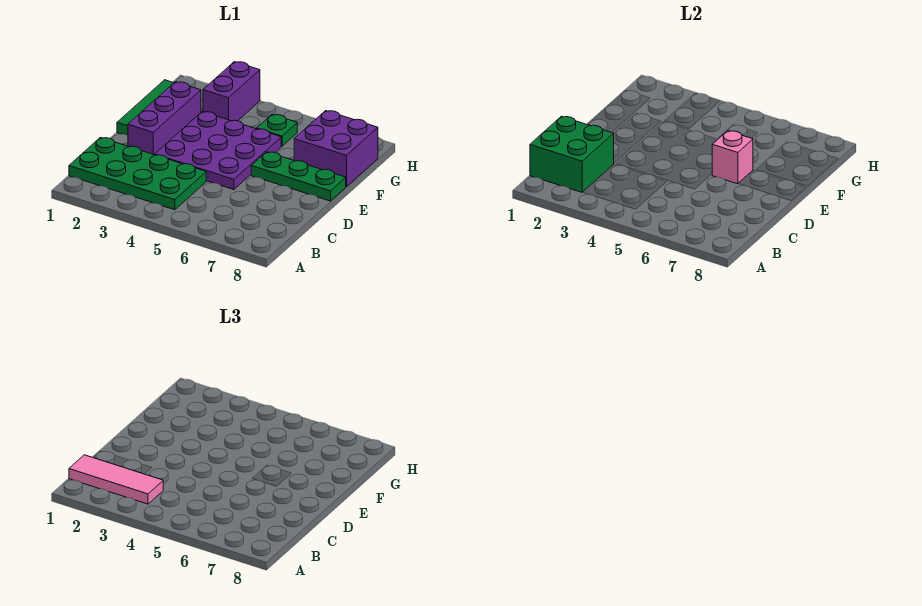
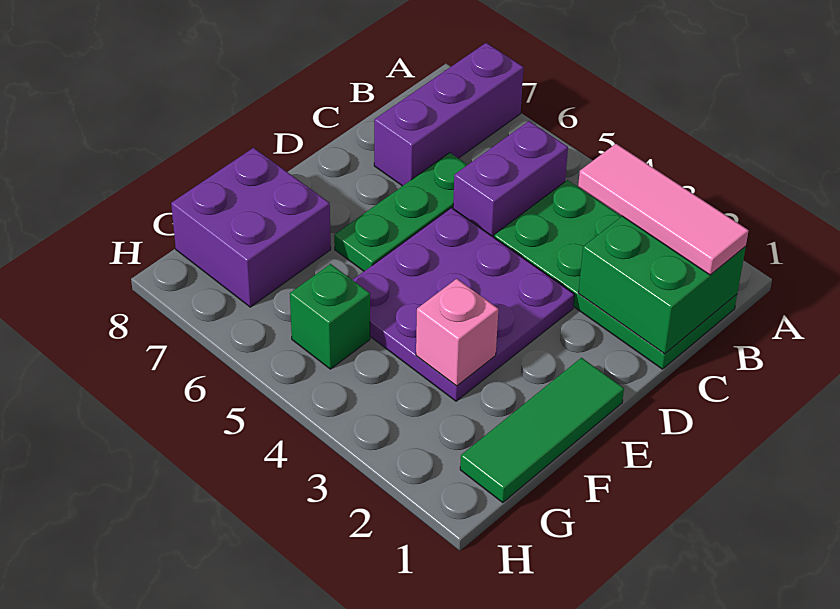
purple brick D2:F2 level 1 -> purple brick A7:C7 level 1
green plate E6:E8 level 1 -> green plate C6:E6 level 1
pink brick E6 level 2 -> pink brick F3 level 2
purple brick G3:H3 level 1 -> purple brick B5:C5 level 1
green plate G5 level 1 -> green brick G5 level 1

